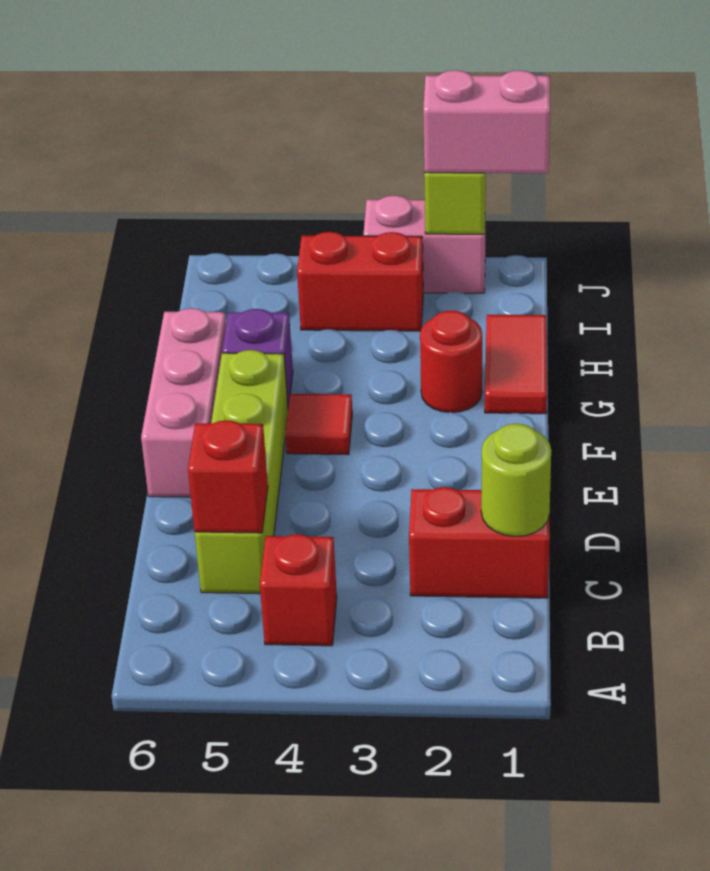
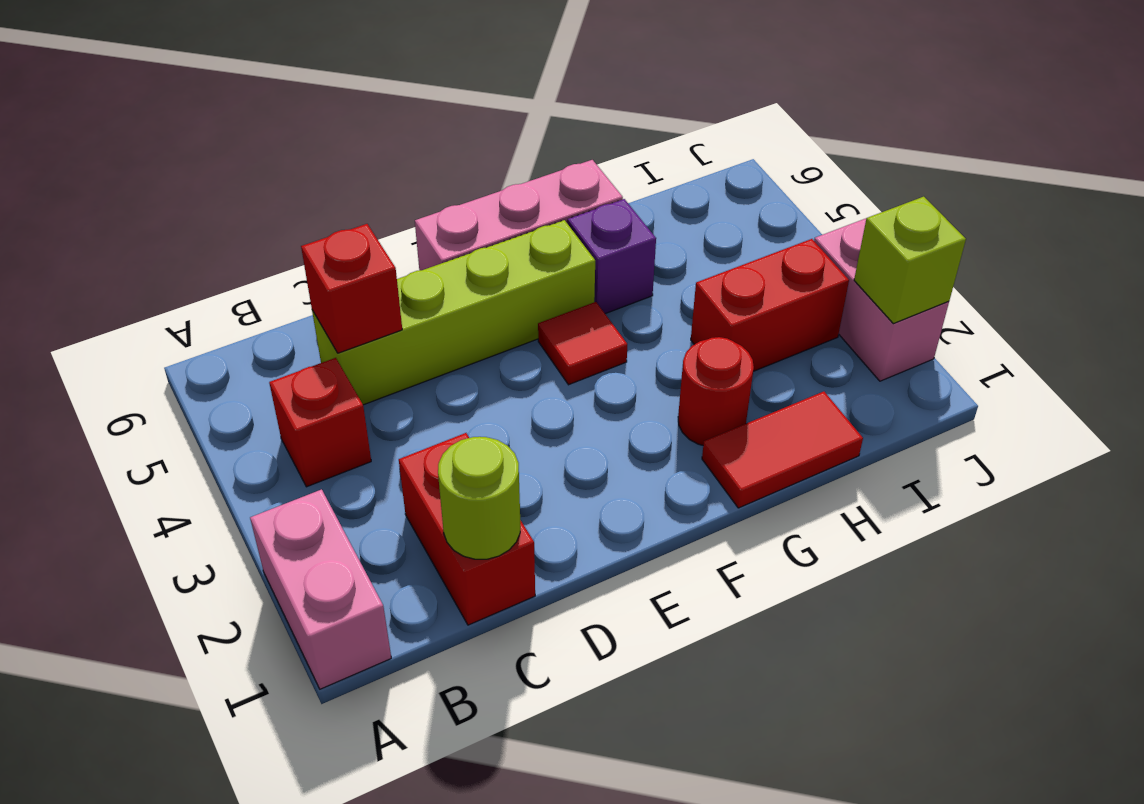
red brick I3:I4 level 1 -> red brick H3:I3 level 1
pink brick J1:J2 level 3 -> pink brick A1:A2 level 1

